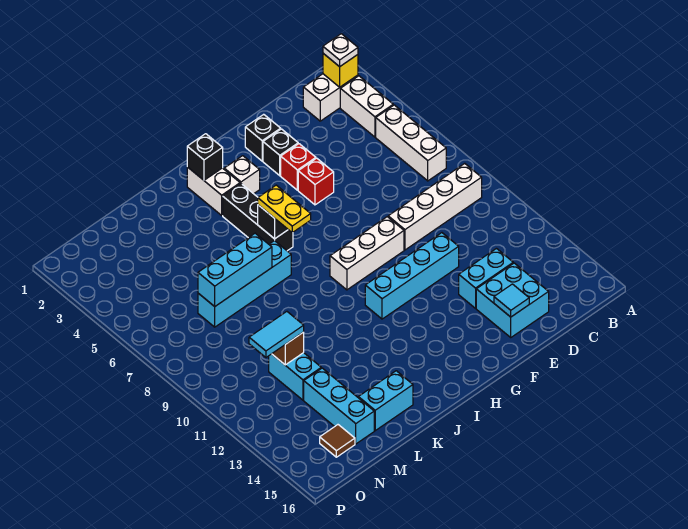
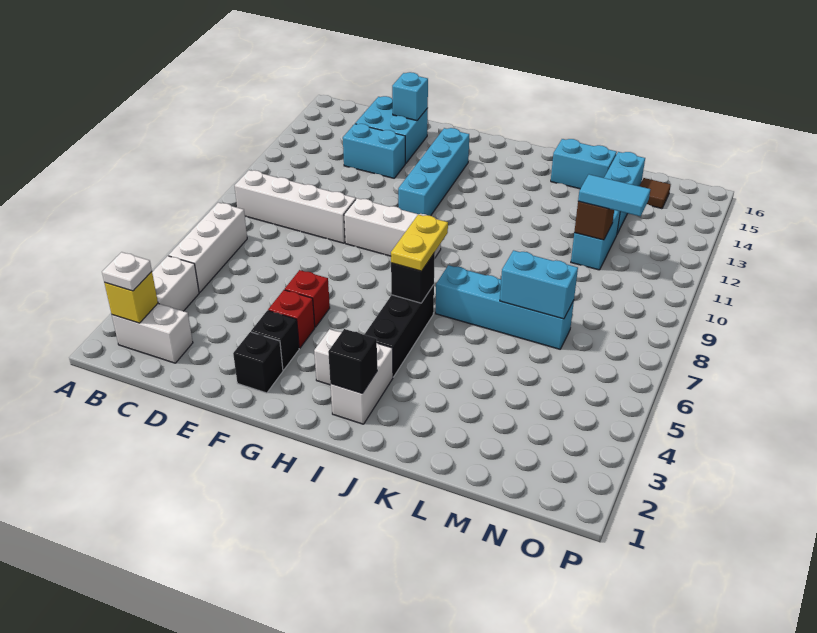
cyan brick E11:H11 level 1 -> cyan brick G11:G14 level 1
cyan tile E15 level 2 -> cyan brick E15 level 2
cyan brick K7:M7 level 2 -> cyan brick L7:M7 level 2

